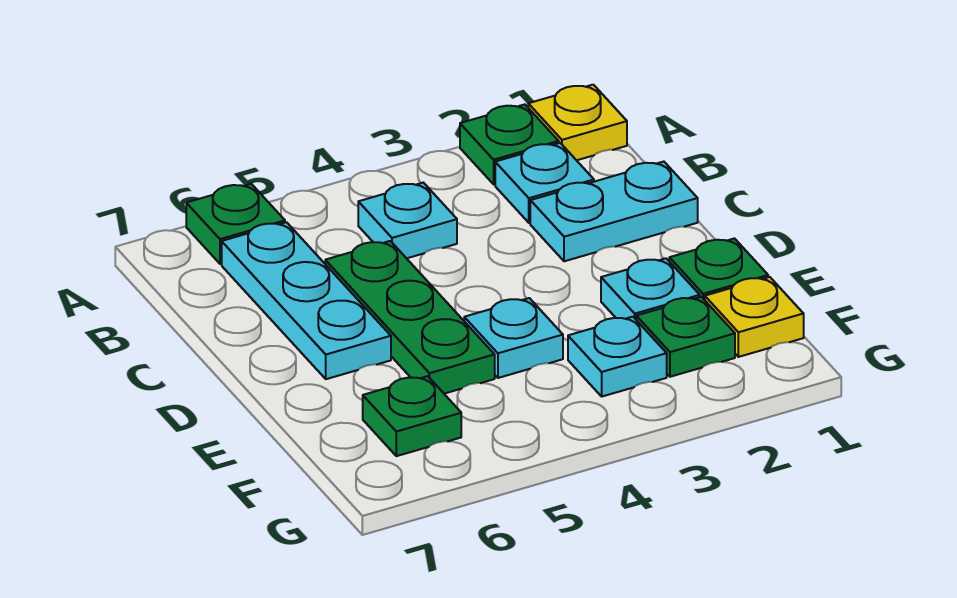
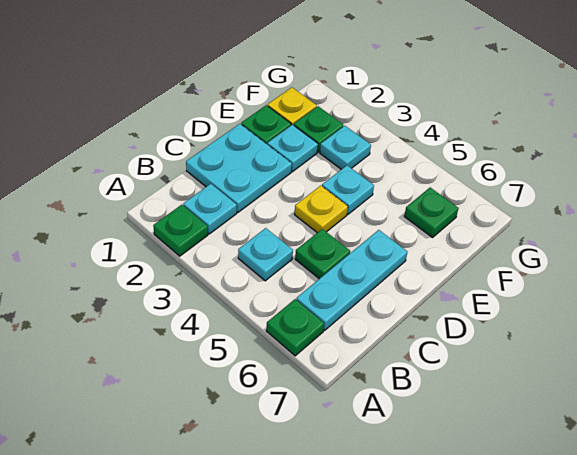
yellow plate A1 level 1 -> yellow plate D4 level 1
cyan plate C1:C2 level 1 -> cyan plate C1:D2 level 1
green plate C5:E5 level 1 -> green plate C5 level 1

